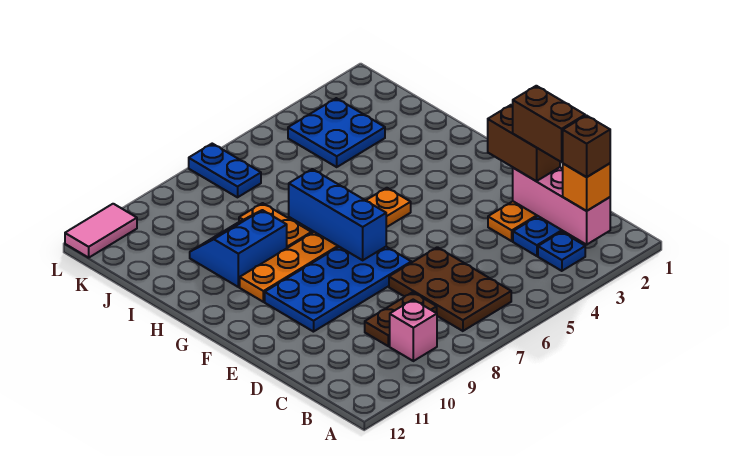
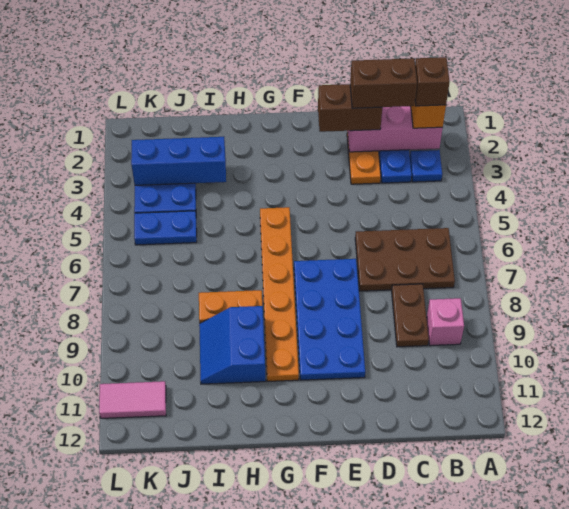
blue brick F7:H7 level 2 -> blue brick I3:K3 level 2
blue plate K7:L7 level 1 -> blue plate J5:K5 level 1
pink tile L11:L12 level 1 -> pink tile K11:L11 level 1

